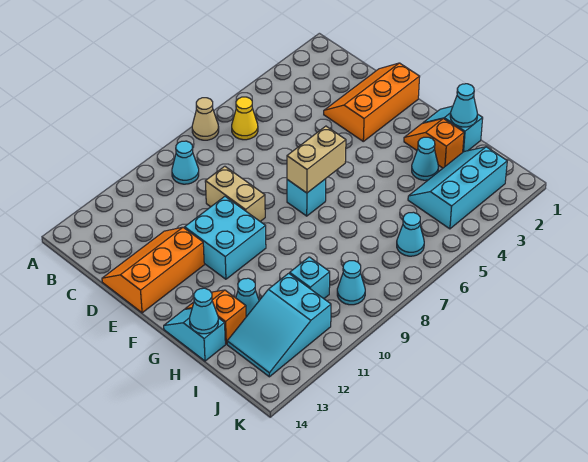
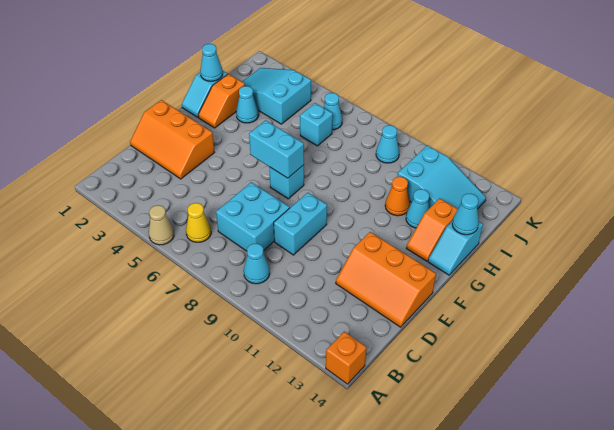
tan cone A7 level 1 -> tan cone A5 level 1
none -> orange brick A14 level 1
tan brick D9:E9 level 1 -> cyan brick D9:E9 level 1
cyan brick E10:F11 level 1 -> cyan brick C7:D8 level 1
tan brick F6:F7 level 2 -> cyan brick F6:F7 level 2
none -> orange cone H11 level 1
cyan slope I2:J4 level 1 top J -> cyan slope I2:J4 level 1 top 4
cyan brick I10 level 1 -> cyan brick I6 level 1

